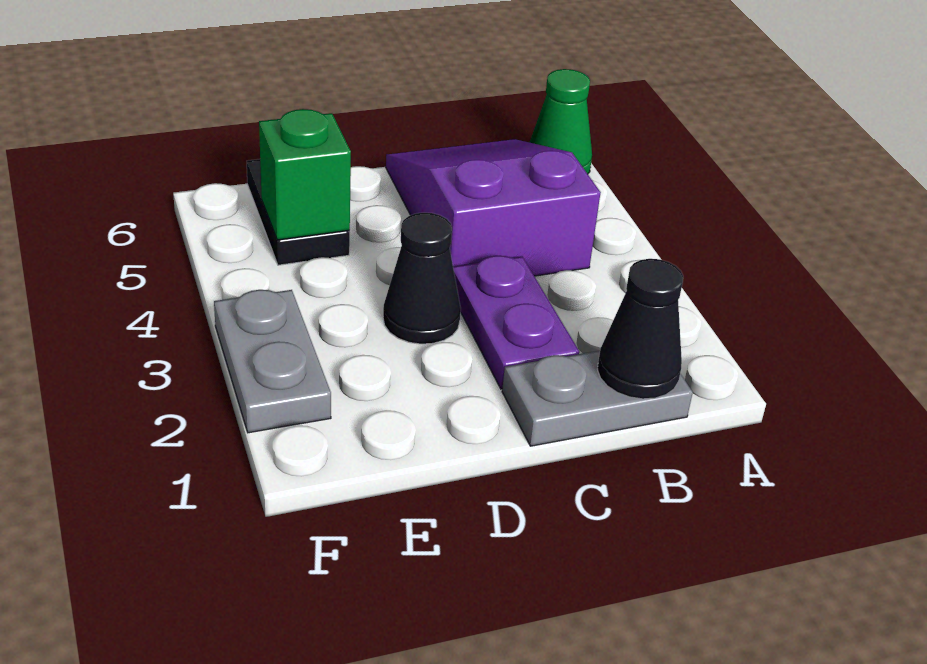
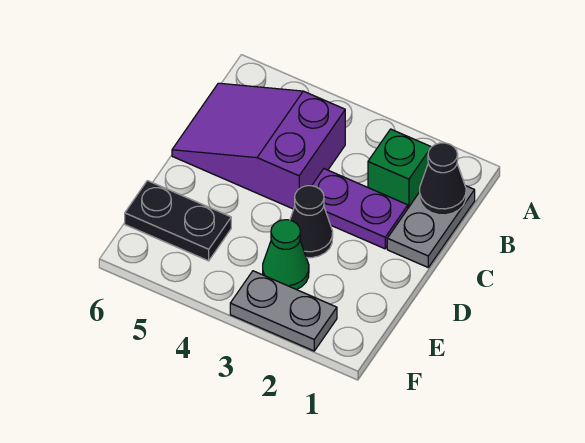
green cone A6 level 1 -> green cone E3 level 1
green brick E5 level 2 -> green brick B2 level 1

